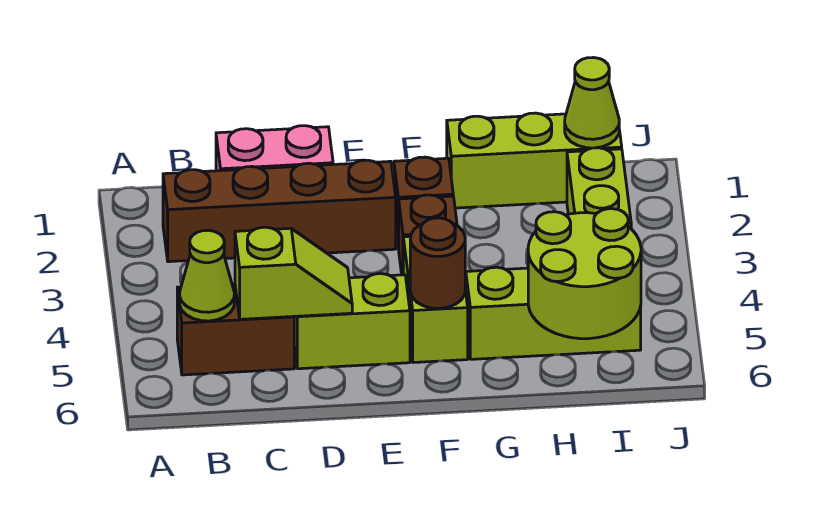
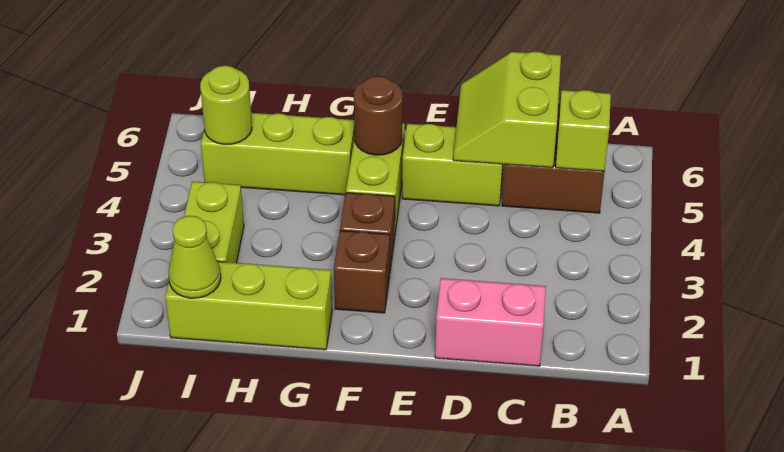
brown brick B2:E2 level 1 -> none
lime cone B5 level 2 -> lime brick B5 level 2
lime slope C5:D5 level 2 top C -> lime slope C5:D6 level 2 top C
lime round brick H5:I6 level 2 -> lime round brick I5 level 2

